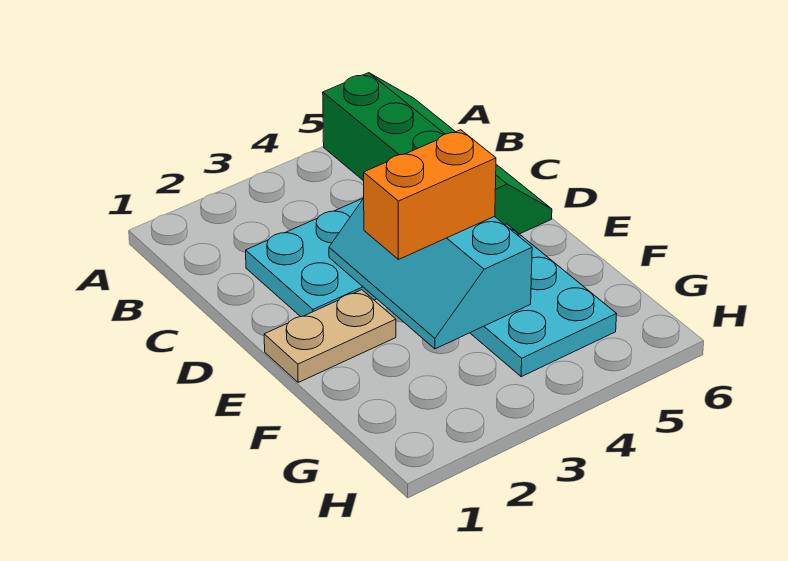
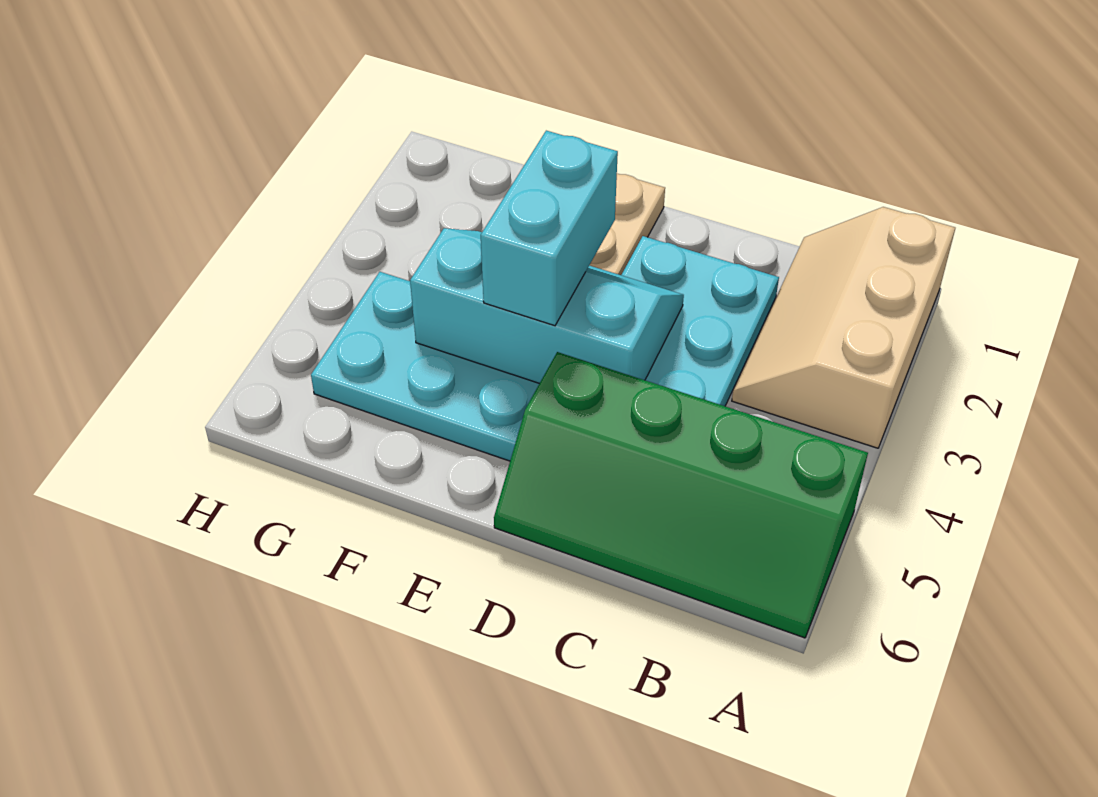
none -> tan slope A1:B3 level 1 top A
orange brick E3:E4 level 3 -> cyan brick E3:E4 level 3

